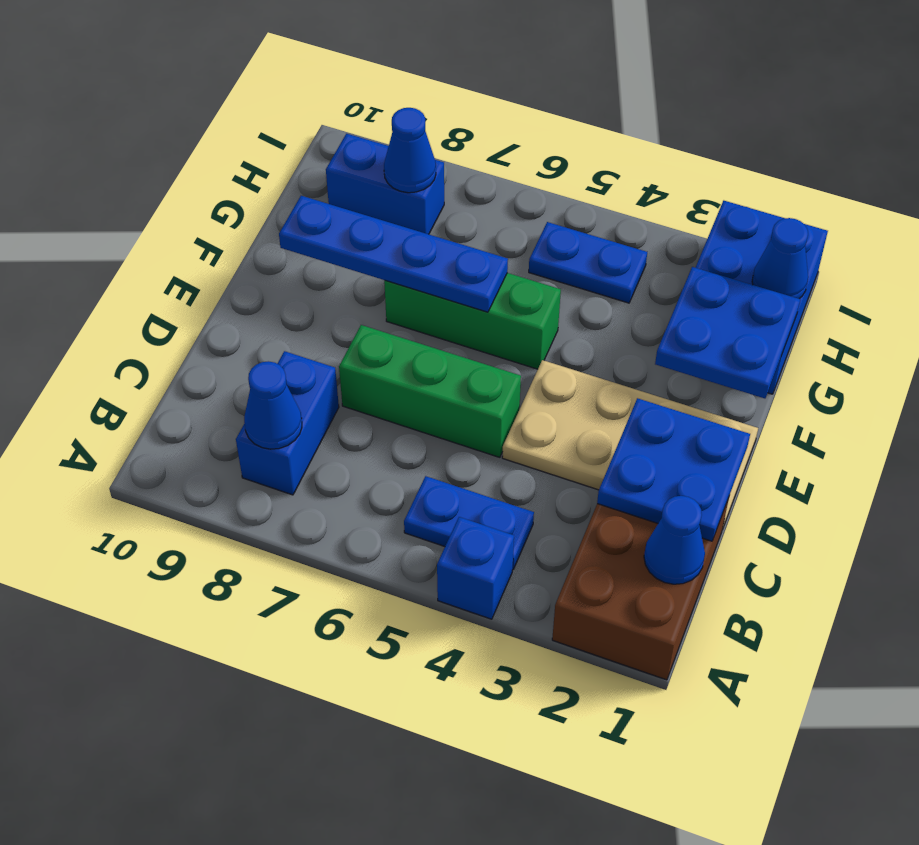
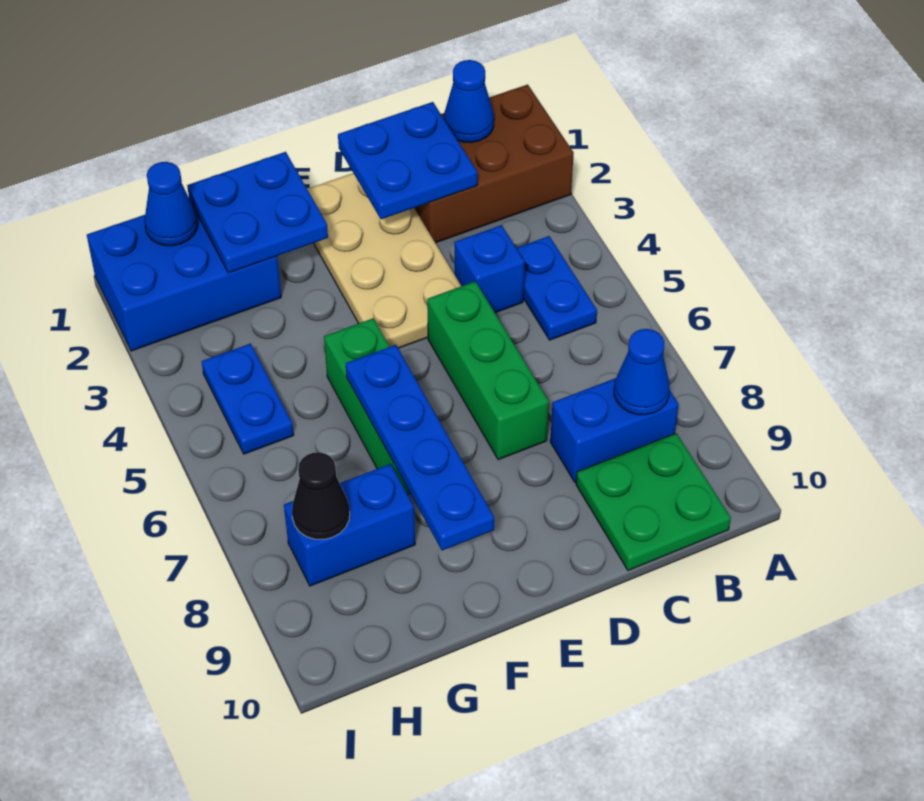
blue brick A4 level 1 -> blue brick C4 level 1
none -> green plate B9:C10 level 1
blue brick H8:H9 level 1 -> blue brick G8:H8 level 1
blue cone H8 level 2 -> black cone H8 level 2

